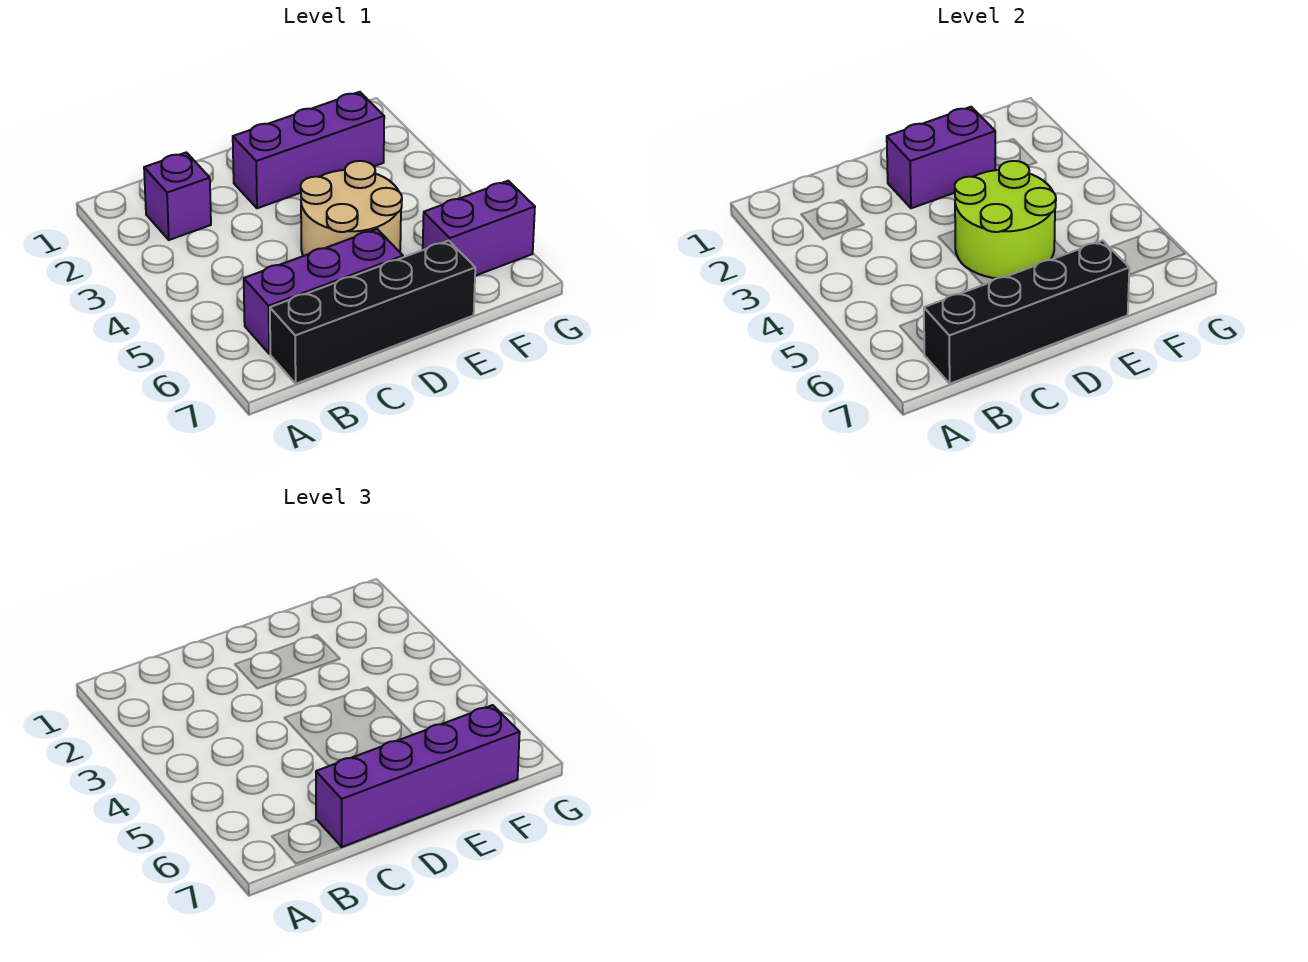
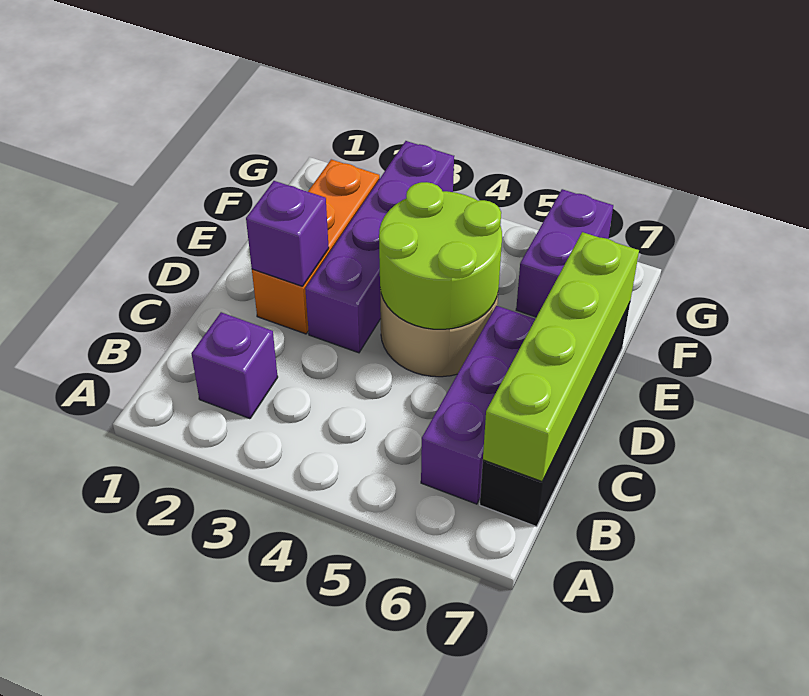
black brick B7:E7 level 2 -> lime brick B7:E7 level 2
purple brick C7:F7 level 3 -> purple brick D3:G3 level 1
purple brick D2:F2 level 1 -> orange brick D2:F2 level 1
purple brick D2:E2 level 2 -> purple brick D2 level 2

